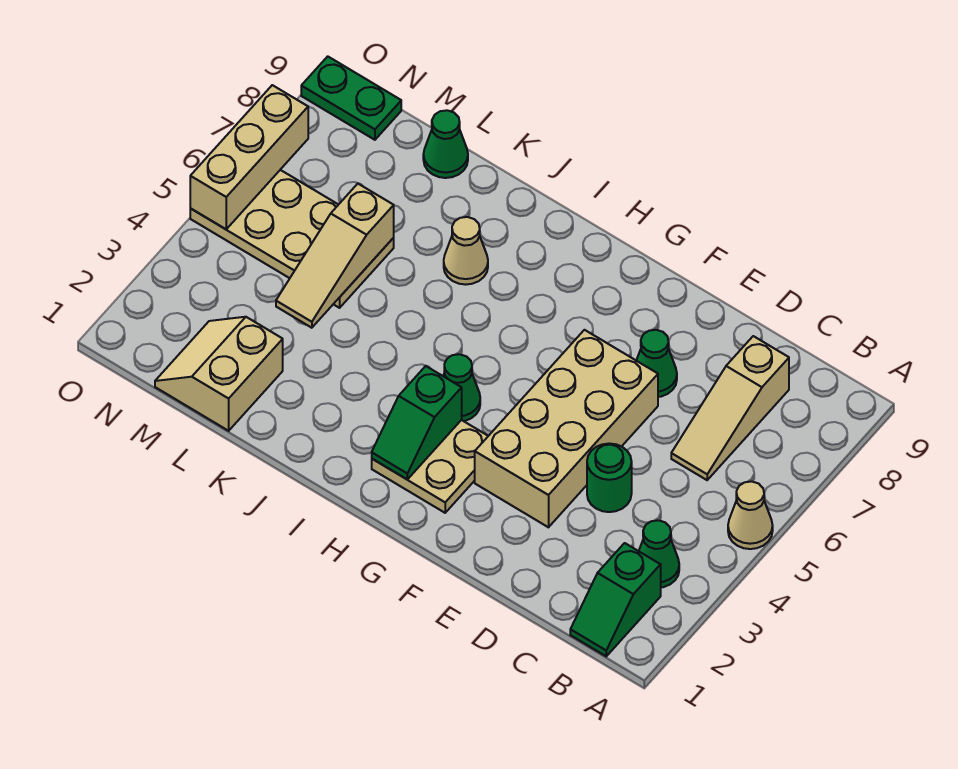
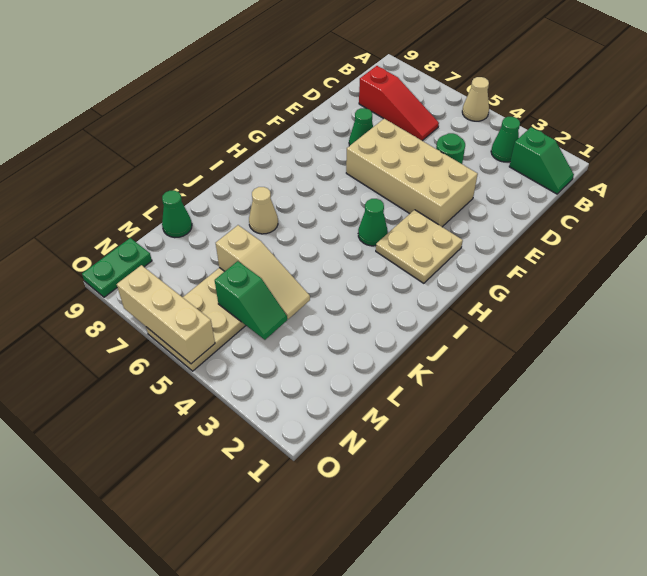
tan slope C6:C8 level 1 top 8 -> red slope C6:C8 level 1 top 8
green slope H2:H3 level 2 top 3 -> green slope M4:M5 level 2 top 5
tan slope L1:M2 level 1 top L -> none

